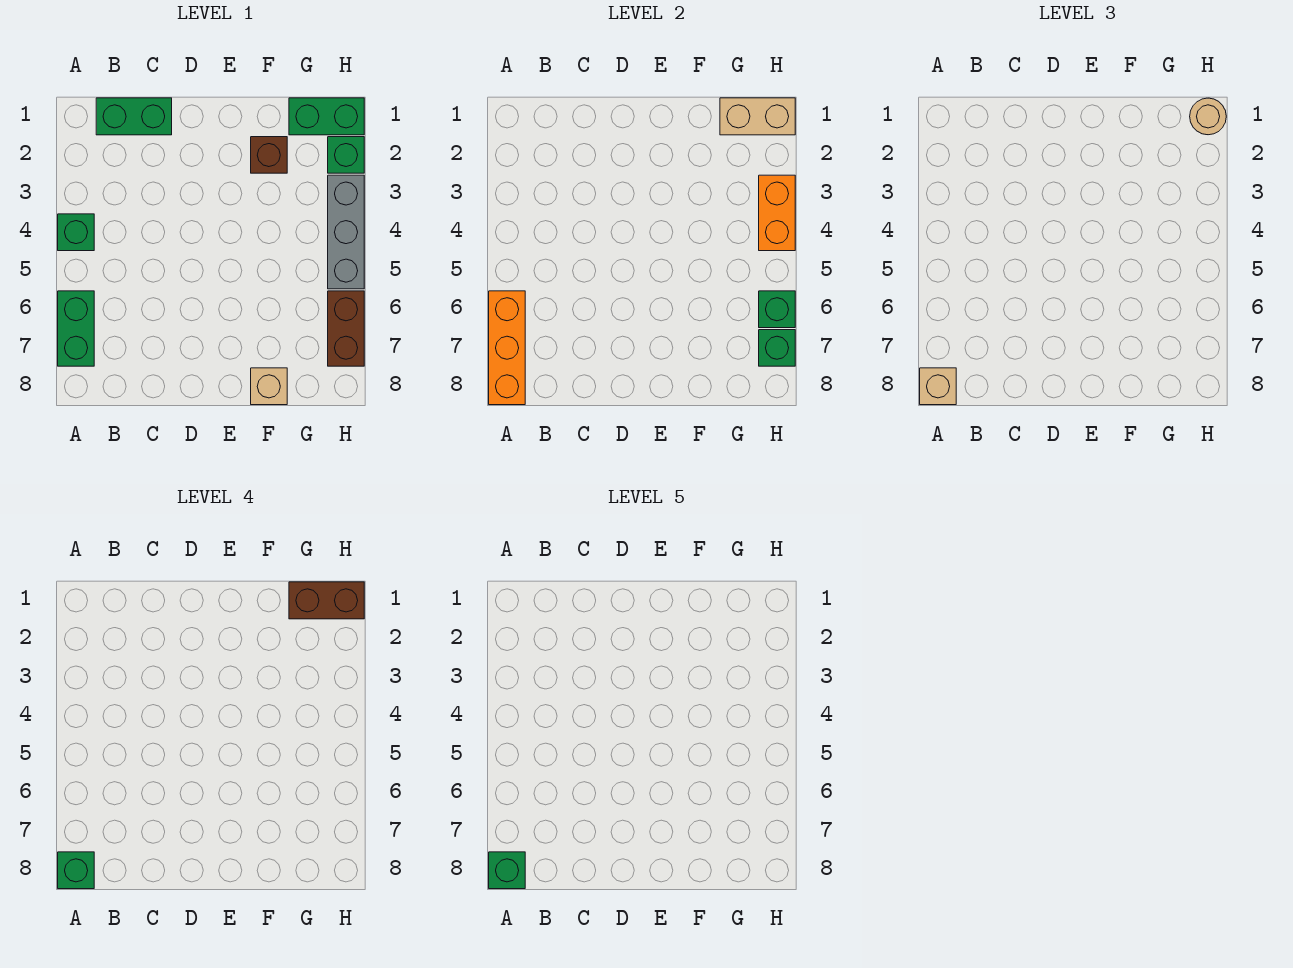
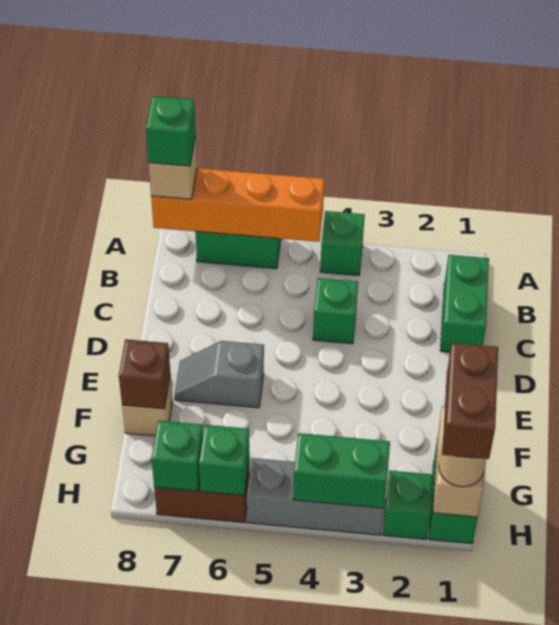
orange brick A6:A8 level 2 -> orange brick A5:A8 level 2
green brick A8 level 5 -> green brick C4 level 1
none -> grey slope E6:E7 level 1 top 6
brown brick F2 level 1 -> brown brick F8 level 2
orange brick H3:H4 level 2 -> green brick H3:H4 level 2

